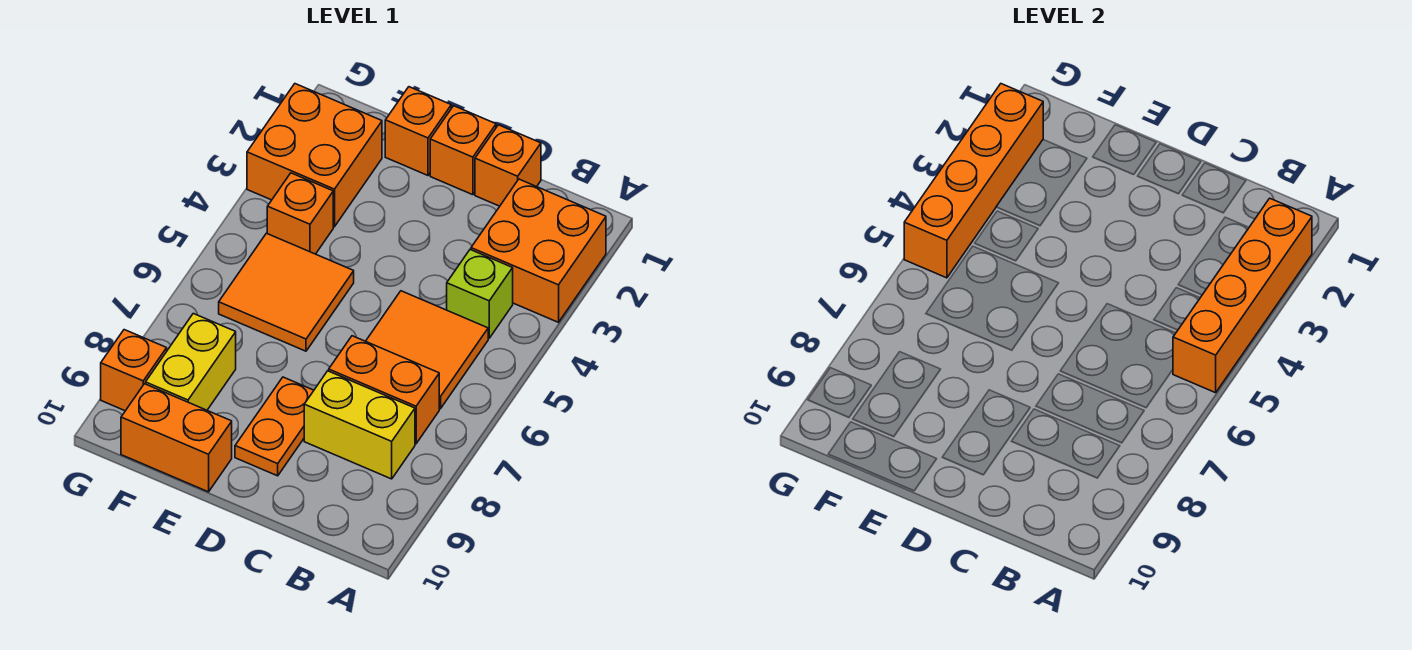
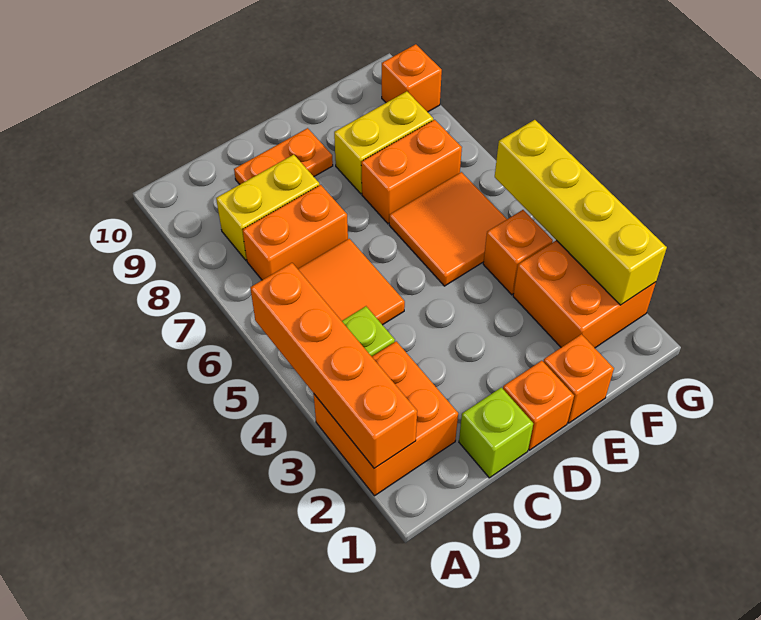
orange brick C1 level 1 -> lime brick C1 level 1
orange plate D8:D9 level 1 -> orange plate C9:D9 level 1
orange brick E10:F10 level 1 -> orange brick E7:F7 level 1
yellow brick F8:F9 level 1 -> yellow brick E8:F8 level 1
orange brick G2:G5 level 2 -> yellow brick G2:G5 level 2

